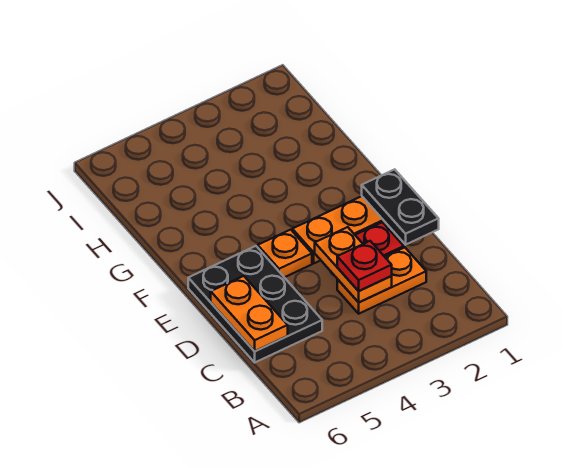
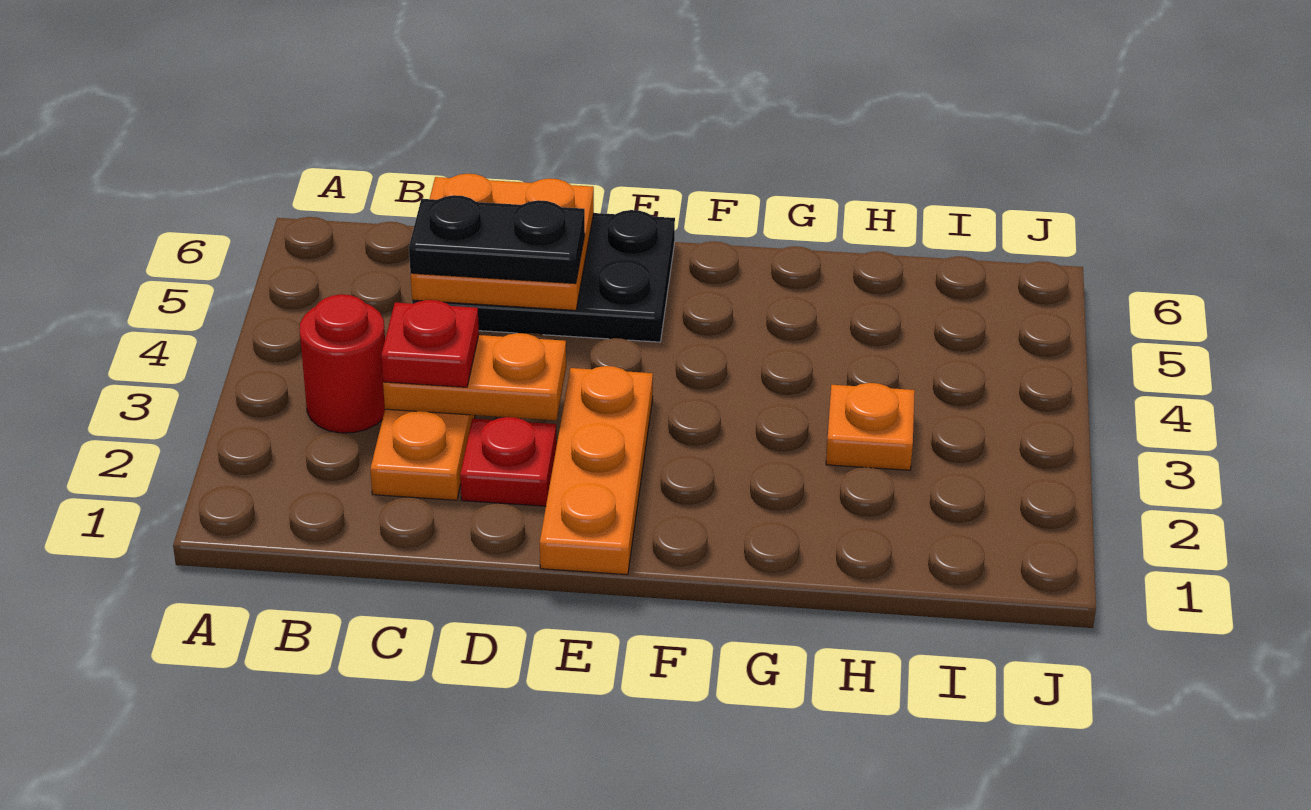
none -> red round brick B3 level 1
orange plate C6:D6 level 2 -> orange plate C5:D6 level 2
black plate D1:E1 level 2 -> black plate C5:D5 level 3
orange plate E4 level 1 -> orange plate H3 level 1

